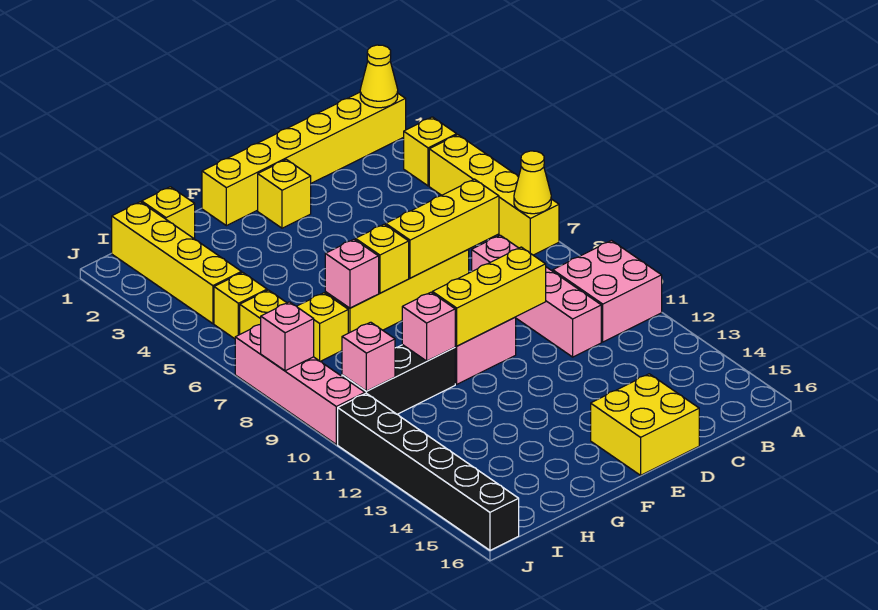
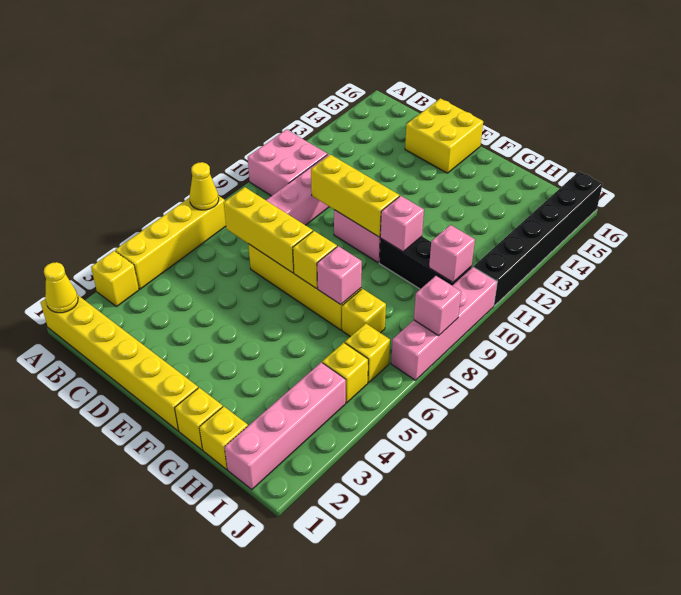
yellow brick E2 level 1 -> yellow brick G1 level 1
yellow brick I1:I4 level 1 -> pink brick I1:I4 level 1

